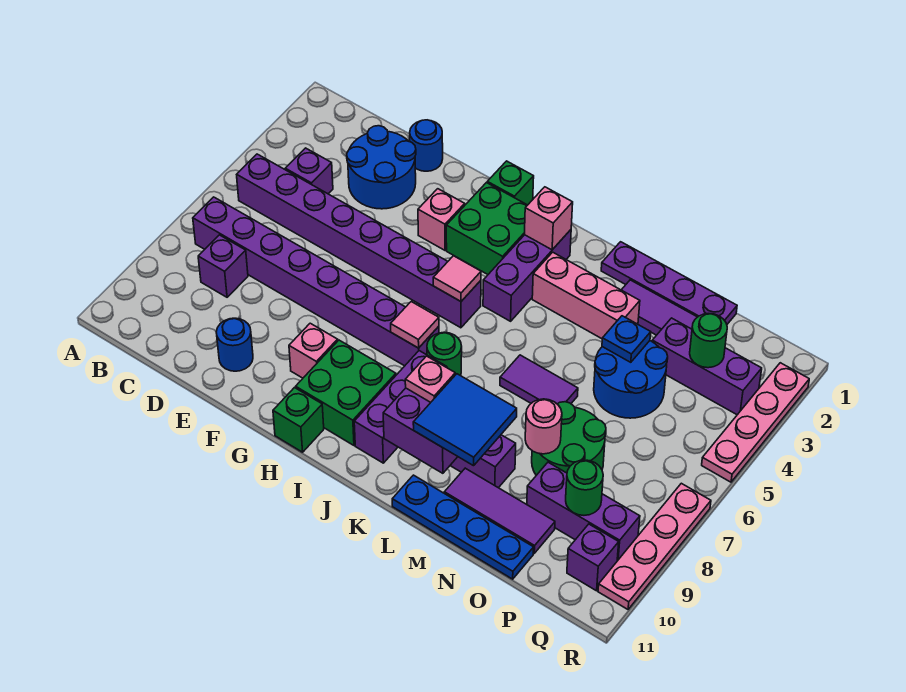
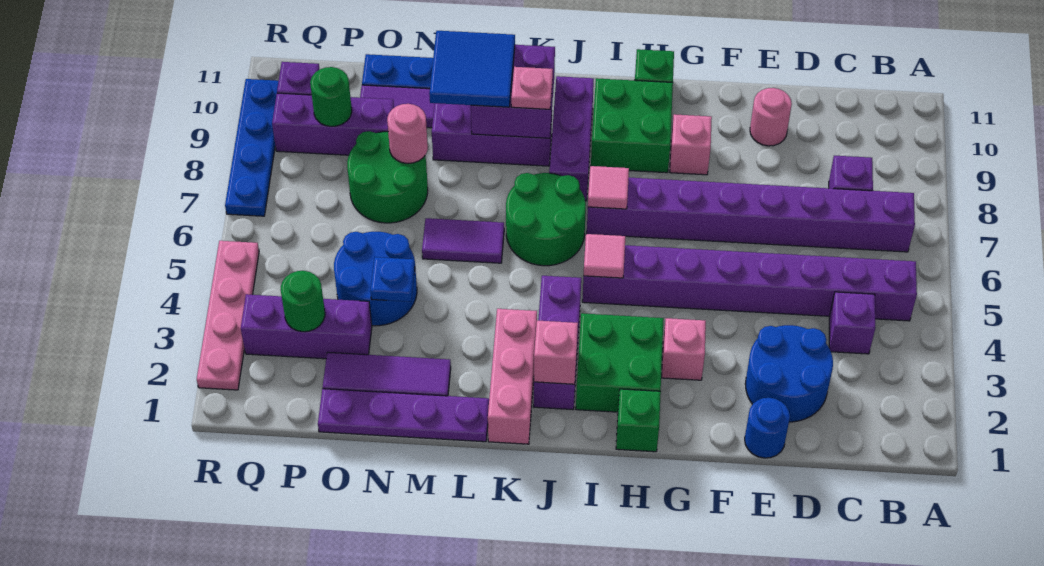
blue round brick E10 level 1 -> pink round brick E10 level 1
green round brick J7 level 1 -> green round brick J6:K7 level 1
pink brick K3:M3 level 1 -> pink brick K1:K3 level 1
pink plate R7:R10 level 1 -> blue plate R7:R10 level 1

